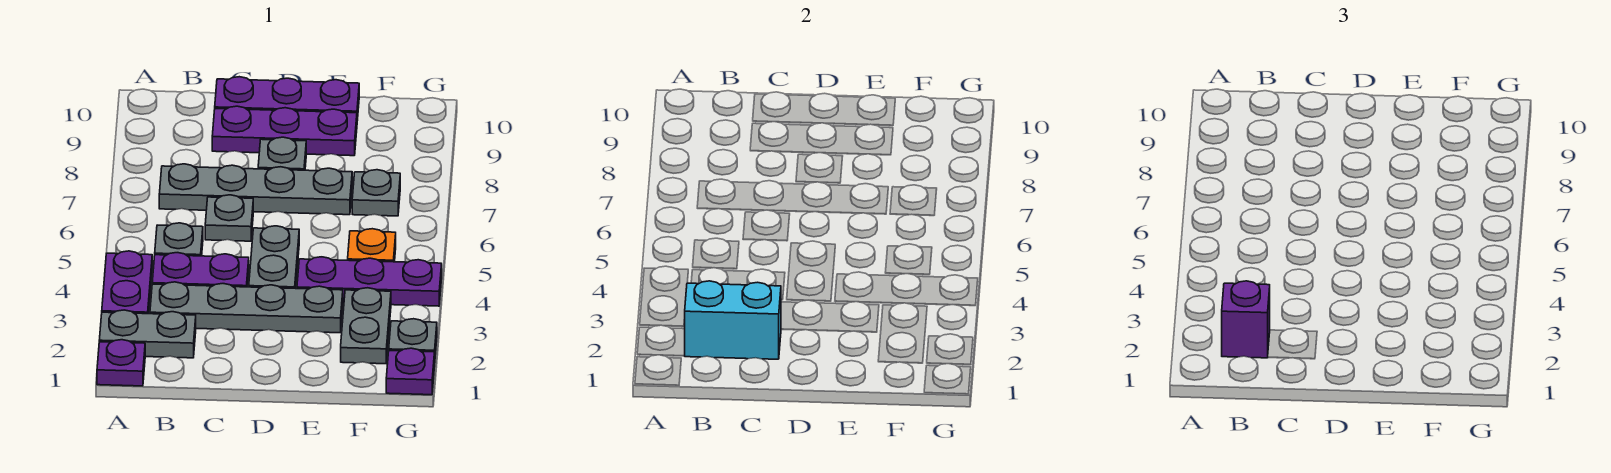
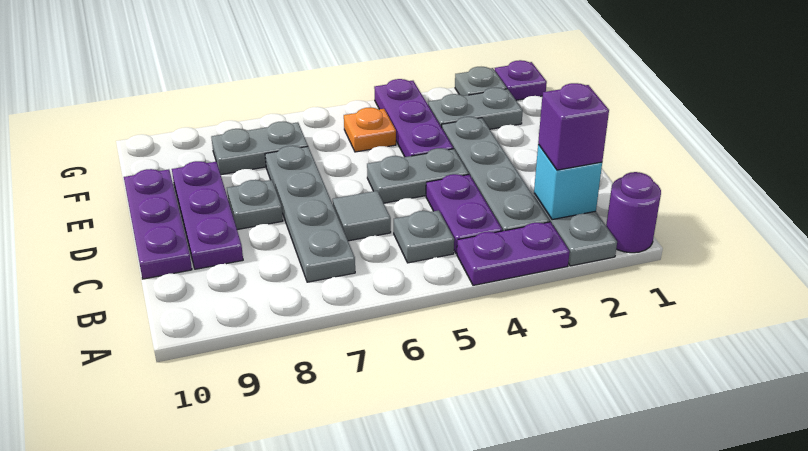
purple plate A1 level 1 -> purple round brick A1 level 1
cyan brick B2:C2 level 2 -> cyan brick B2 level 2
grey plate C6 level 1 -> grey tile C6 level 1
grey plate F7 level 1 -> grey plate F7:F8 level 1

